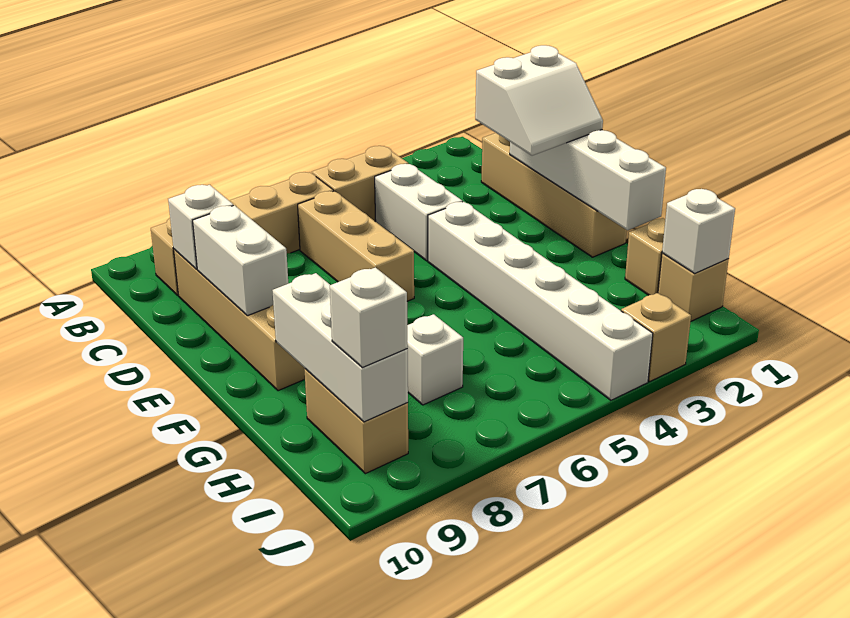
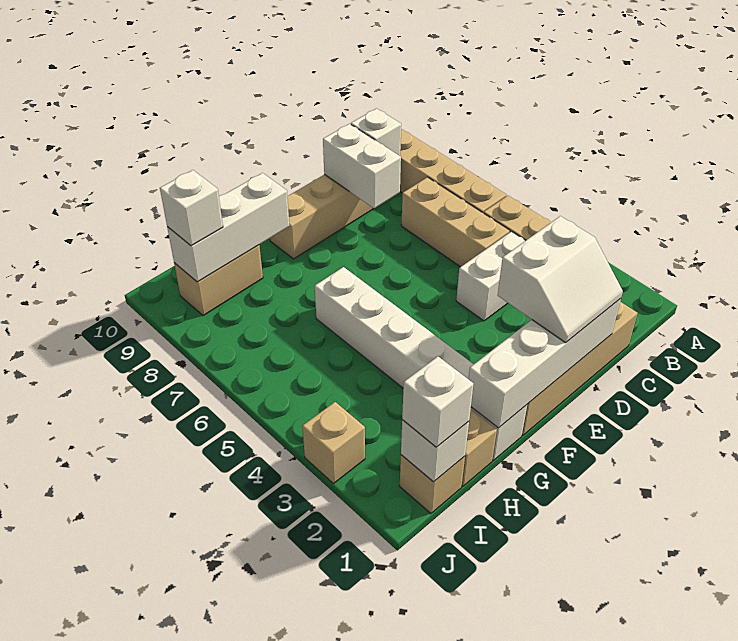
tan brick C6:E6 level 1 -> tan brick C5:C7 level 1
white slope D1:E2 level 3 top D -> white slope D1:E2 level 3 top 2
white brick D9:E9 level 2 -> white brick D8:D9 level 2
white brick E4:J4 level 1 -> white brick G1:G6 level 1
white brick H7 level 1 -> white brick I1 level 3

